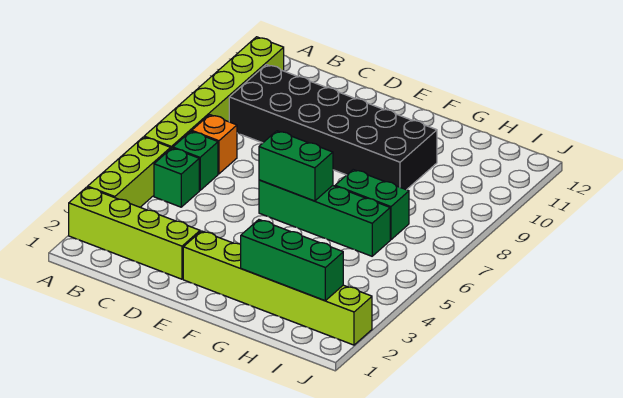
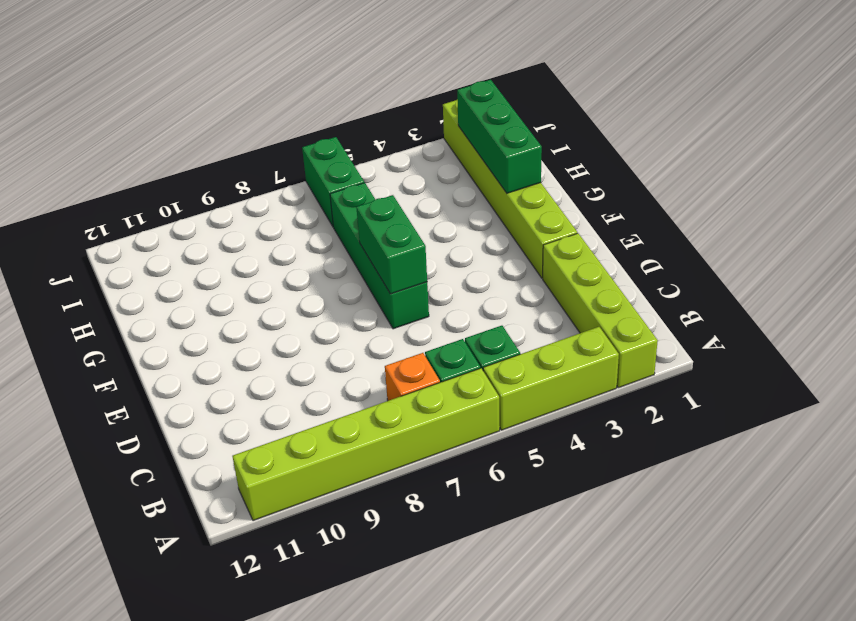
black brick B9:G10 level 1 -> none
green brick G7:H7 level 1 -> green brick I6:J6 level 1

